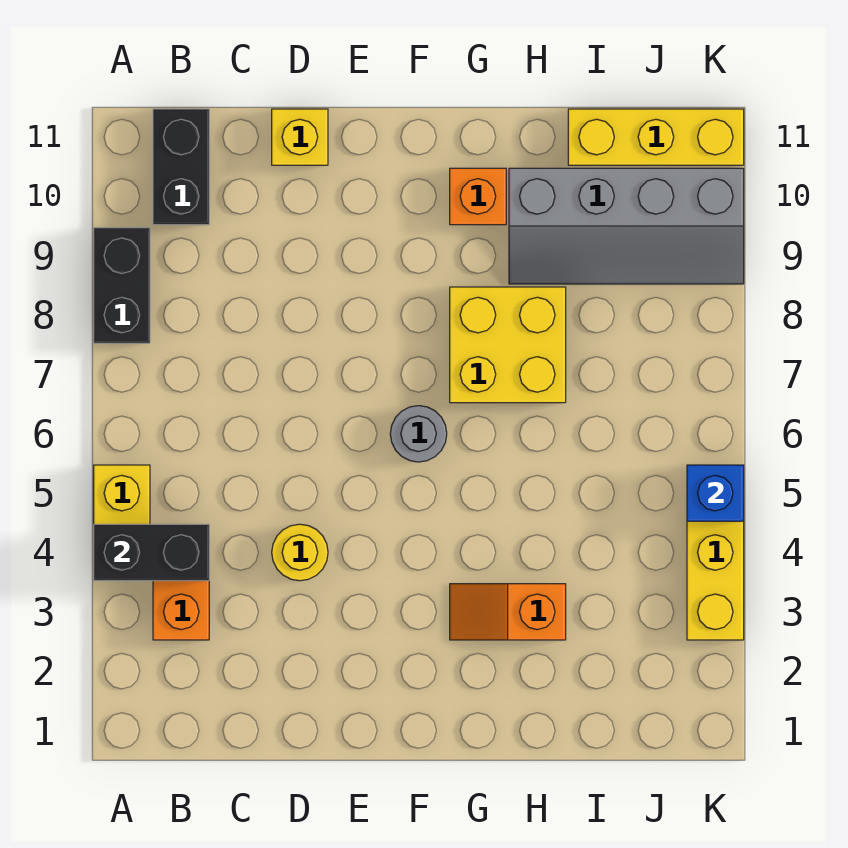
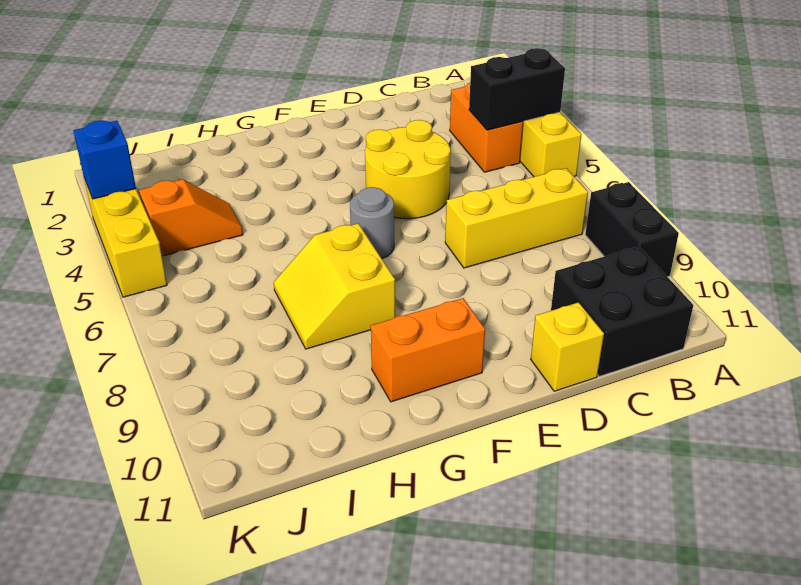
black brick B10:B11 level 1 -> black brick B10:C11 level 1
yellow round brick D4 level 1 -> yellow round brick D4:E5 level 1
orange slope G3:H3 level 1 top H -> orange slope I4:J4 level 1 top J
yellow brick G7:H8 level 1 -> yellow slope G7:H8 level 1 top G
orange brick G10 level 1 -> orange brick F10:G10 level 1
grey slope H9:K10 level 1 top 10 -> none
yellow brick I11:K11 level 1 -> yellow brick B7:D7 level 1
blue brick K5 level 2 -> blue brick K3 level 2

